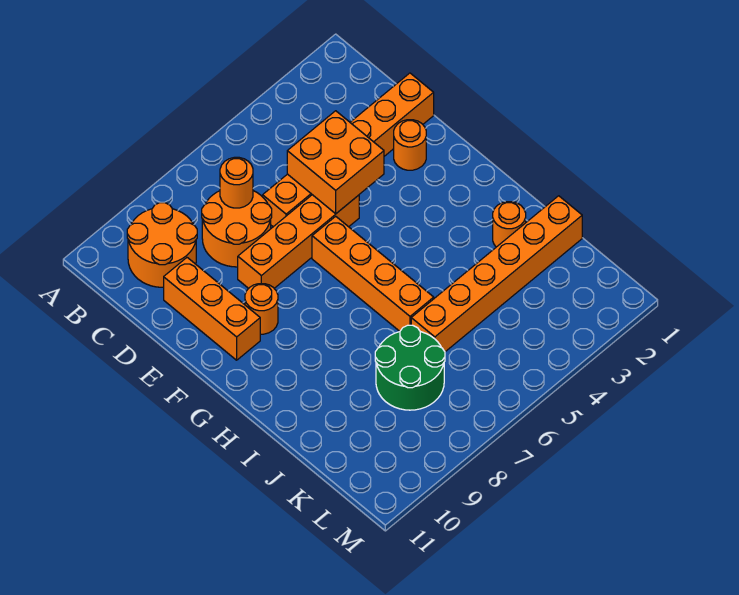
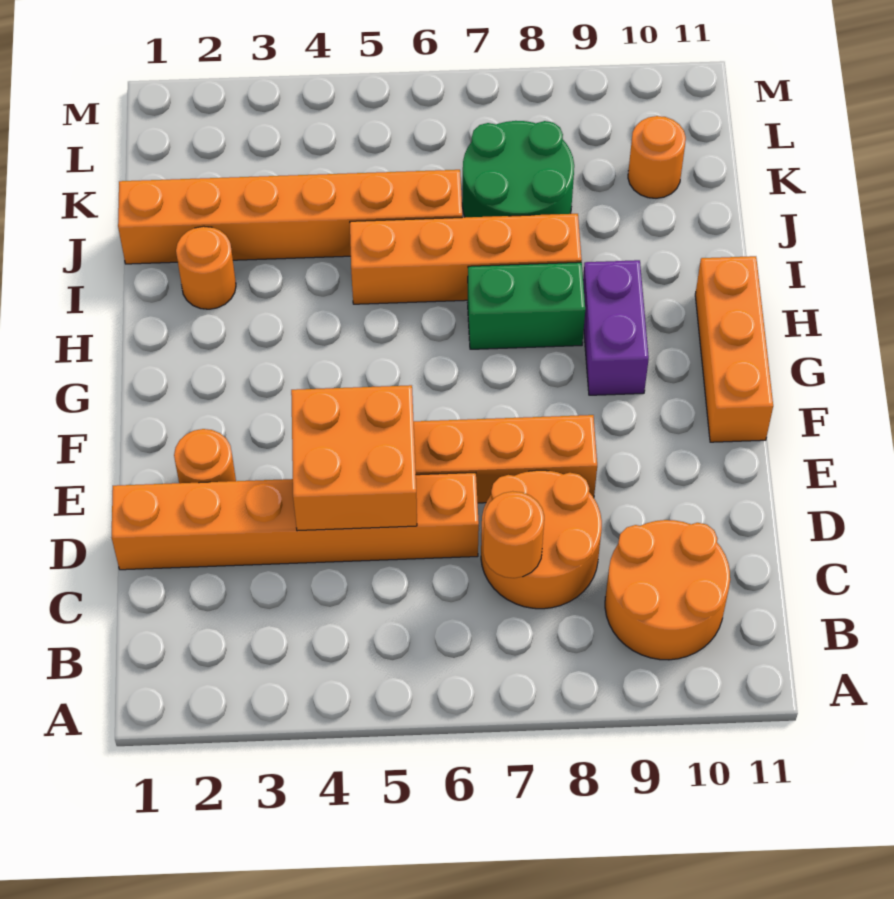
orange brick D10:F10 level 1 -> orange brick F11:H11 level 1
orange brick F6:I6 level 1 -> orange brick I5:I8 level 1
orange round brick F9 level 1 -> orange round brick K10 level 1
none -> purple brick G9:H9 level 1
none -> green brick H7:H8 level 1

